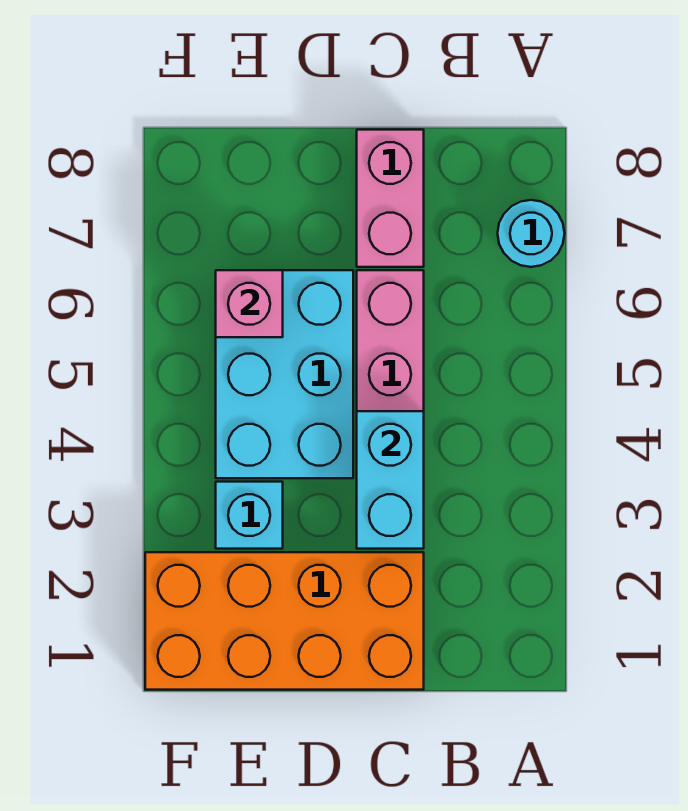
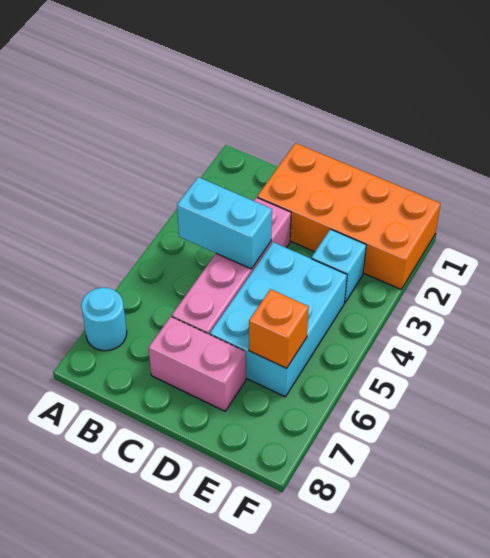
cyan brick C3:C4 level 2 -> cyan brick B4:C4 level 2
pink brick C7:C8 level 1 -> pink brick C7:D7 level 1
pink brick E6 level 2 -> orange brick E6 level 2

